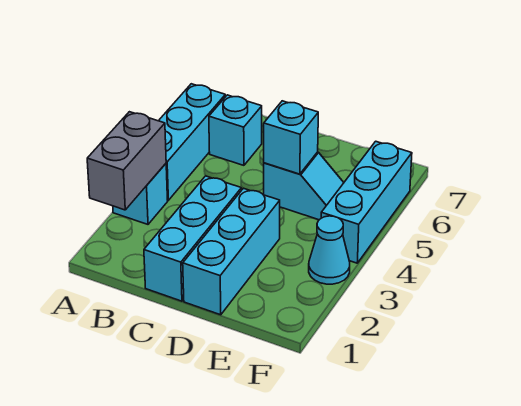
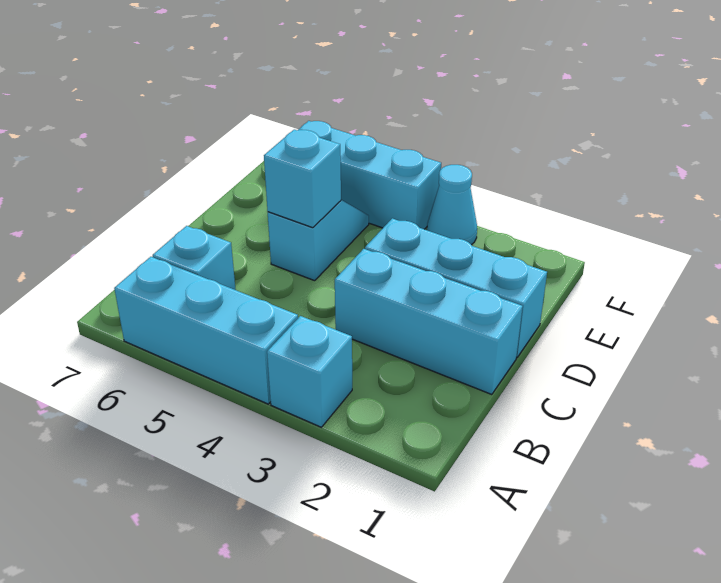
grey brick A2:A3 level 2 -> none

